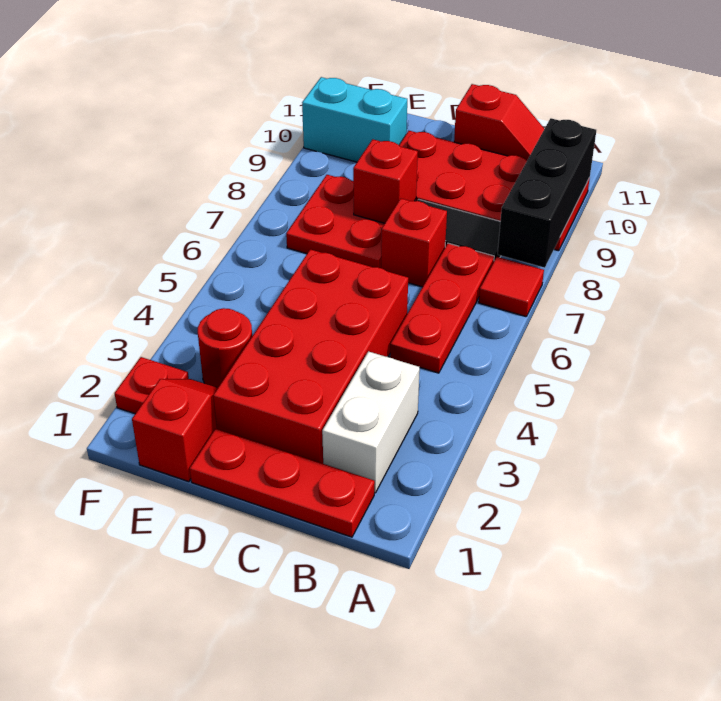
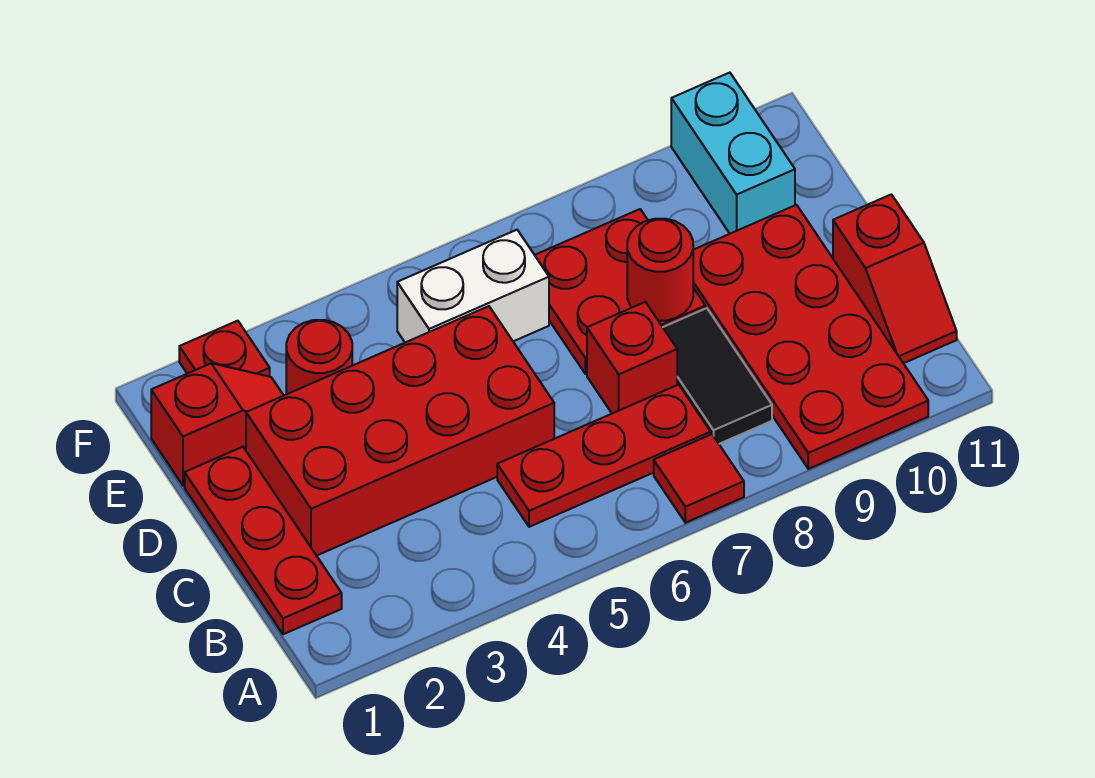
black brick A8:A10 level 2 -> none
white brick B2:B3 level 1 -> white brick E5:E6 level 1
red brick D8 level 2 -> red round brick D8 level 2

